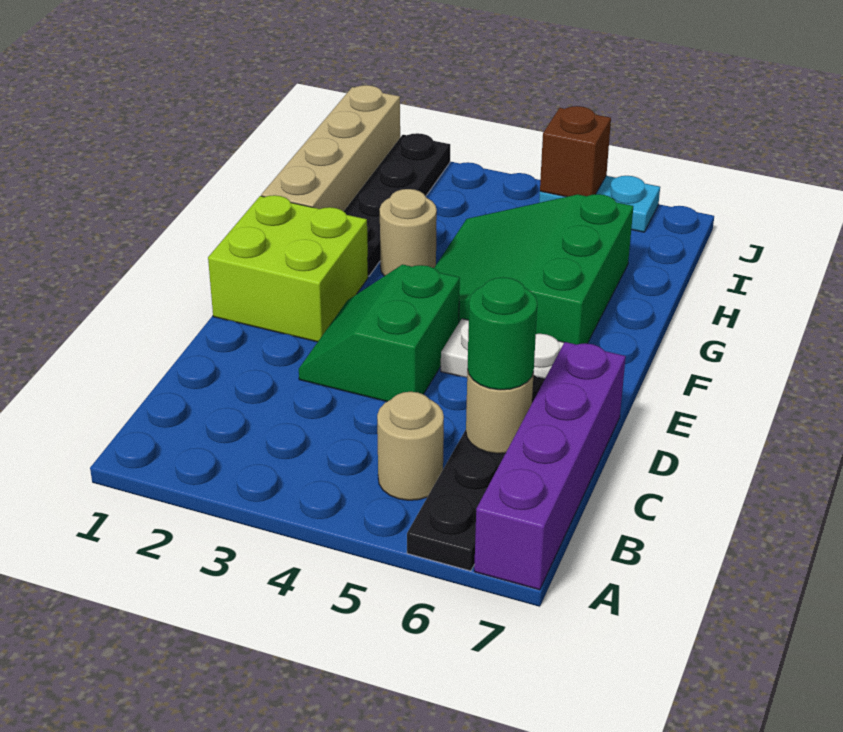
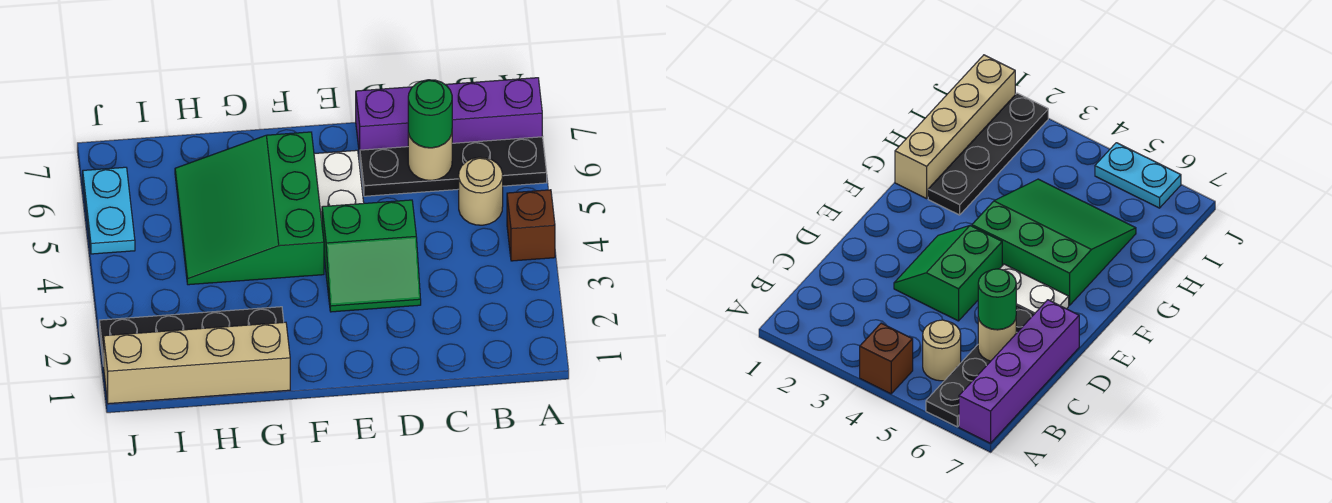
lime brick E1:F2 level 1 -> none
green slope F4:H6 level 1 top 6 -> green slope F4:H6 level 1 top F
tan round brick G3 level 1 -> none
brown brick J5 level 2 -> brown brick A4 level 1

